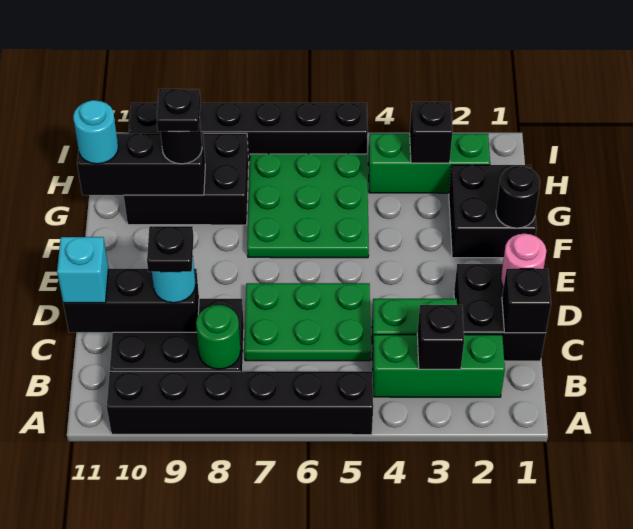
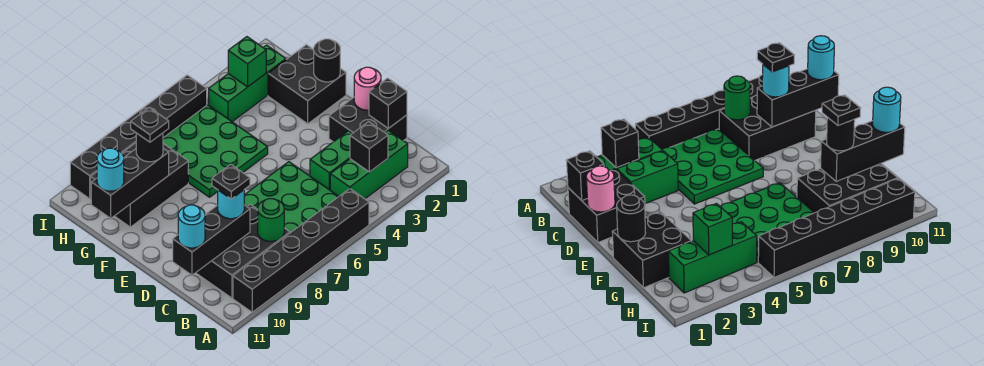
green plate C5:D7 level 1 -> green plate B5:D7 level 1
cyan brick C11 level 3 -> cyan round brick C11 level 3
black brick H3 level 2 -> green brick H3 level 2

